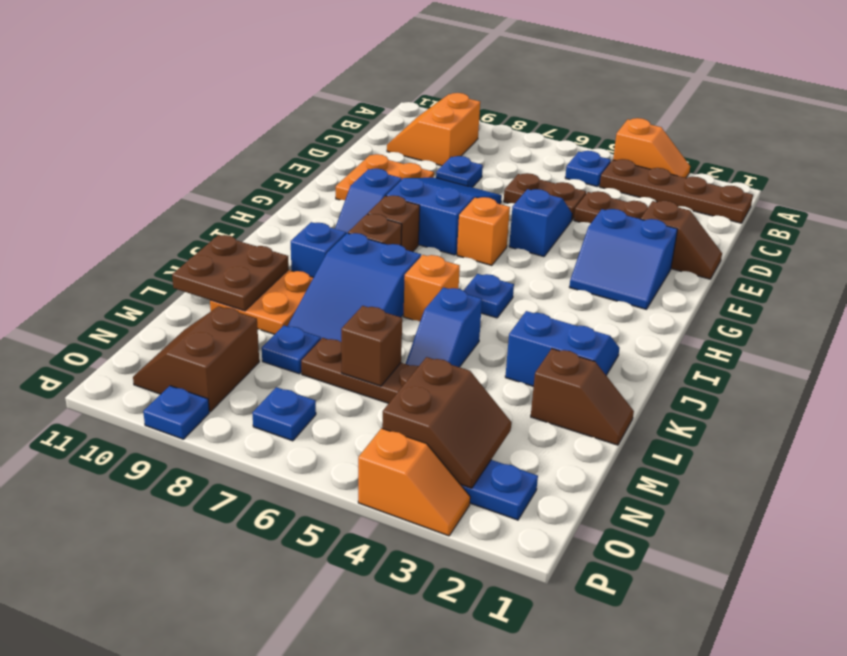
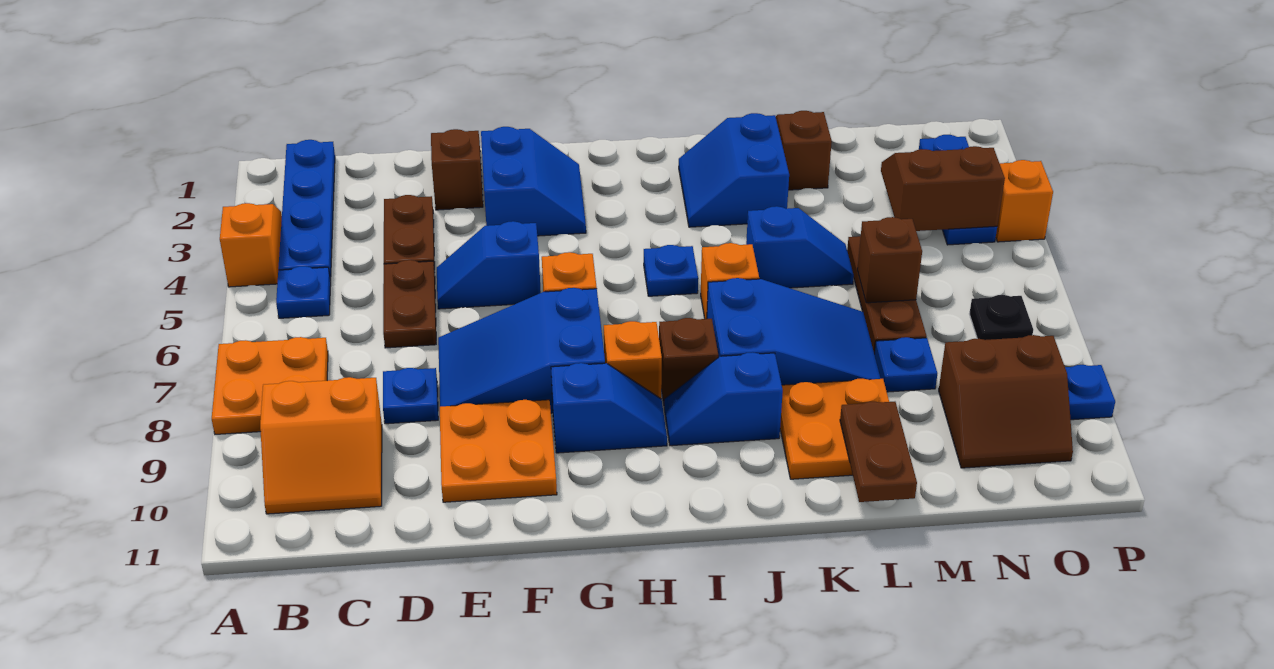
none -> orange plate A7:B8 level 1
brown plate B1:B4 level 1 -> blue plate B1:B4 level 1
brown brick H8 level 1 -> orange brick H8 level 1
brown plate K10:L11 level 2 -> brown plate L10:L11 level 2
blue plate O7 level 1 -> black plate O7 level 1

